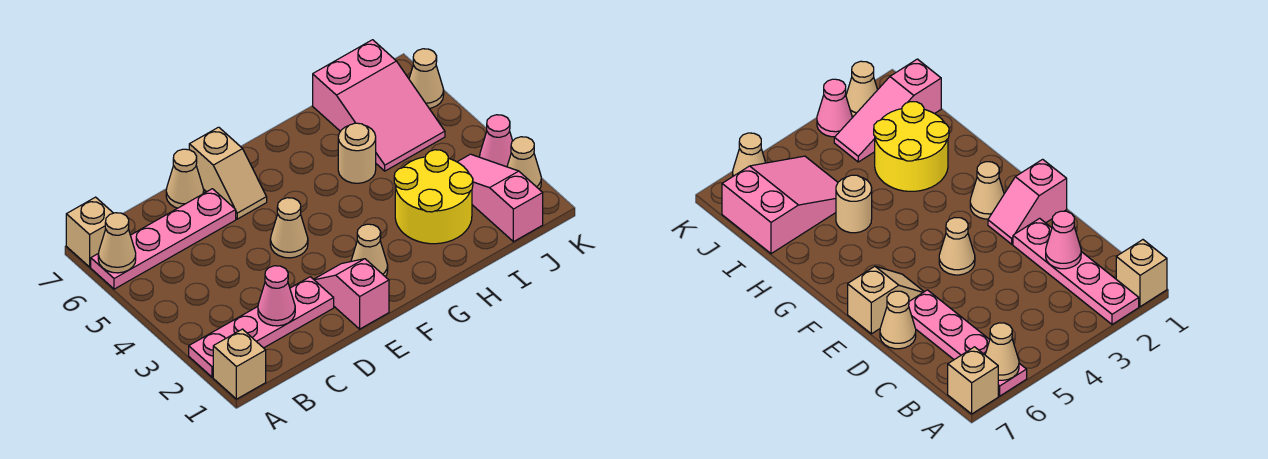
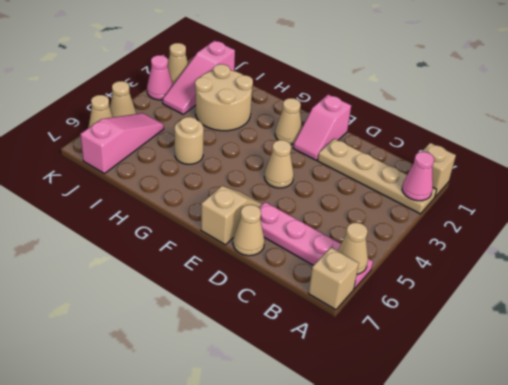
pink plate A2:D2 level 1 -> tan plate A2:D2 level 1
pink cone C2 level 2 -> pink cone A2 level 2
yellow round brick H2:I3 level 1 -> tan round brick H2:I3 level 1
pink slope I5:J7 level 1 top 7 -> pink slope J5:J7 level 1 top 7
none -> tan cone K5 level 1

